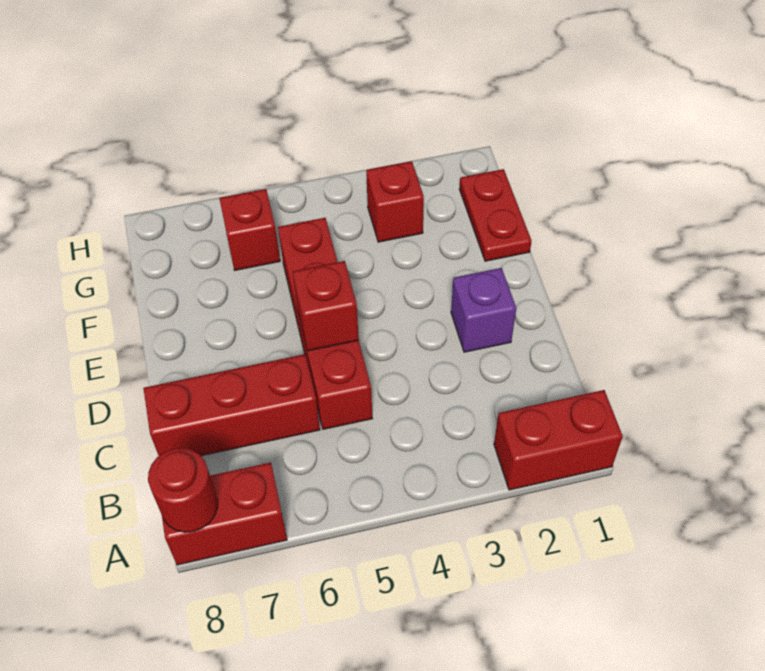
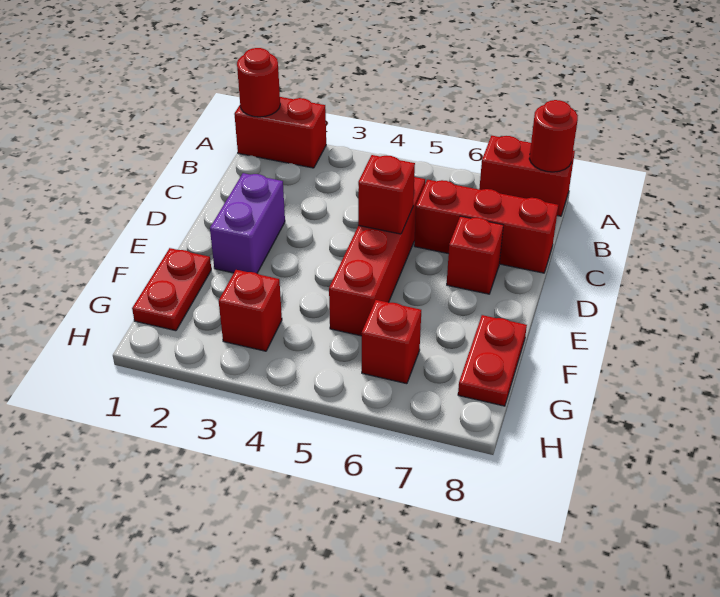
none -> red round brick A1 level 2
purple brick D2 level 1 -> purple brick D2:E2 level 1
none -> red brick D7 level 1
none -> red plate F8:G8 level 1

